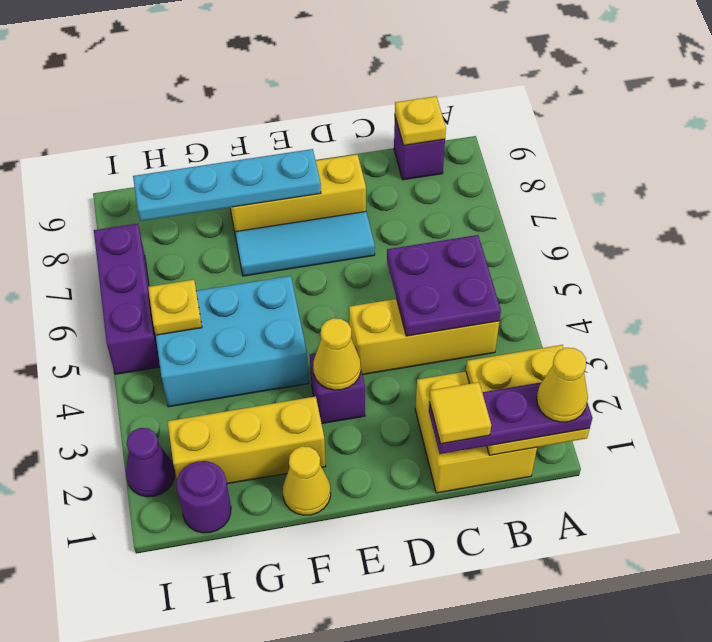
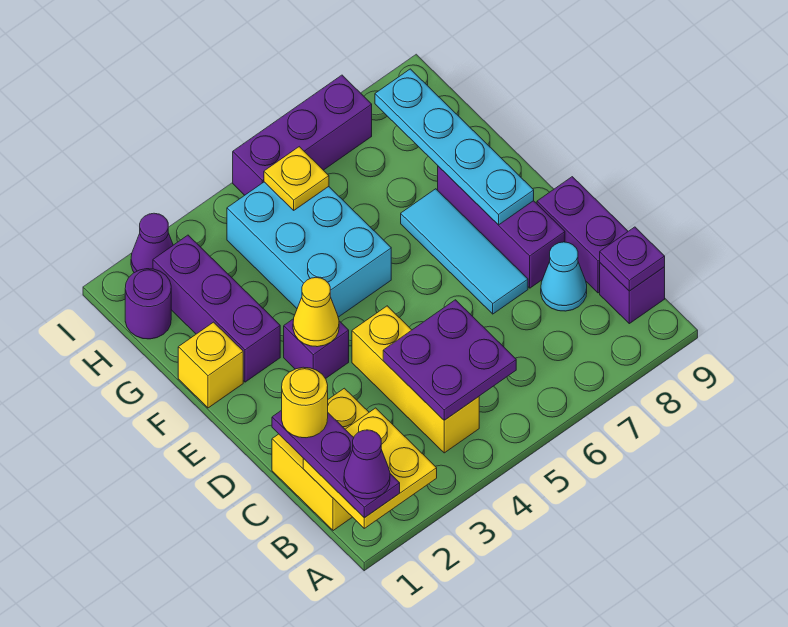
yellow cone A1 level 4 -> purple cone A1 level 4
yellow plate B9 level 2 -> purple plate B9 level 2
yellow tile C1 level 4 -> yellow round brick C1 level 4
none -> cyan cone C8 level 1
none -> purple brick C9:D9 level 1
yellow brick D8:F8 level 1 -> purple brick D8:F8 level 1
yellow cone F1 level 1 -> yellow brick F1 level 1
yellow brick F2:H2 level 1 -> purple brick F2:H2 level 1

